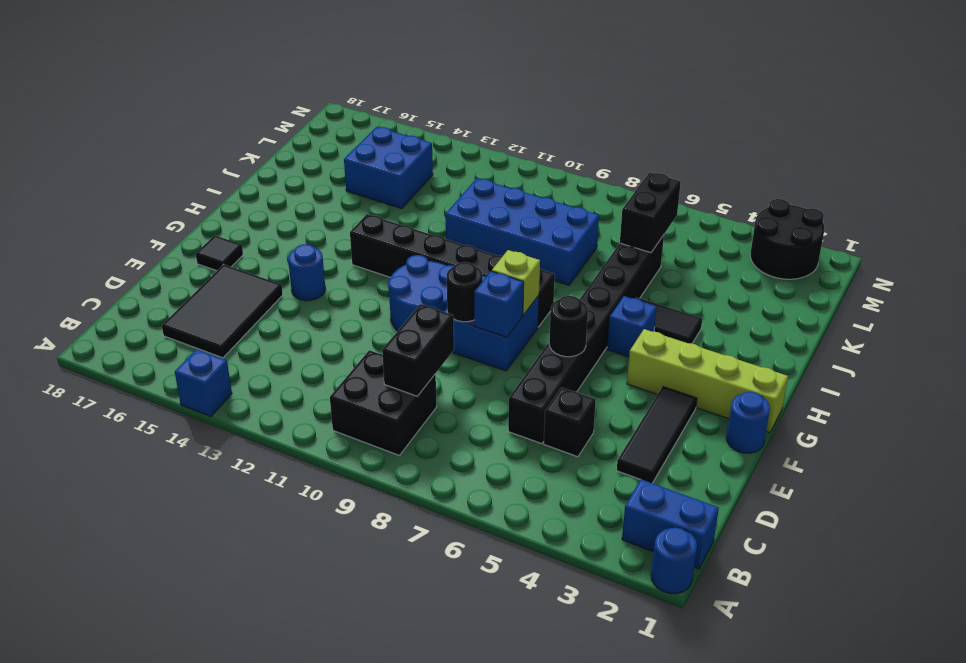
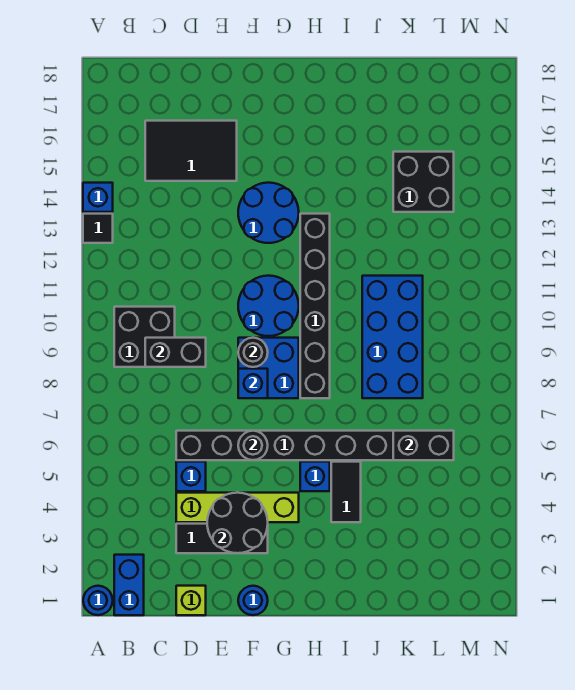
black brick D5 level 1 -> blue brick D5 level 1
blue round brick F14 level 1 -> blue round brick F13:G14 level 1
black tile F17 level 1 -> black tile A13 level 1
lime brick G1:G4 level 1 -> lime brick D4:G4 level 1
lime brick G8 level 2 -> lime brick D1 level 1
blue brick K14:L15 level 1 -> black brick K14:L15 level 1
black round brick M2:N3 level 1 -> black round brick E3:F4 level 2

